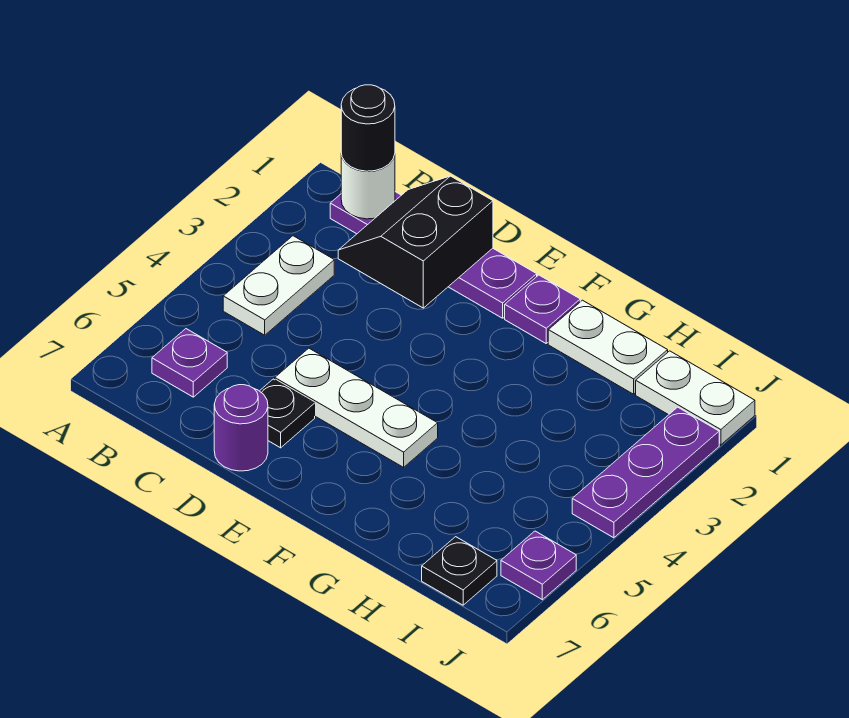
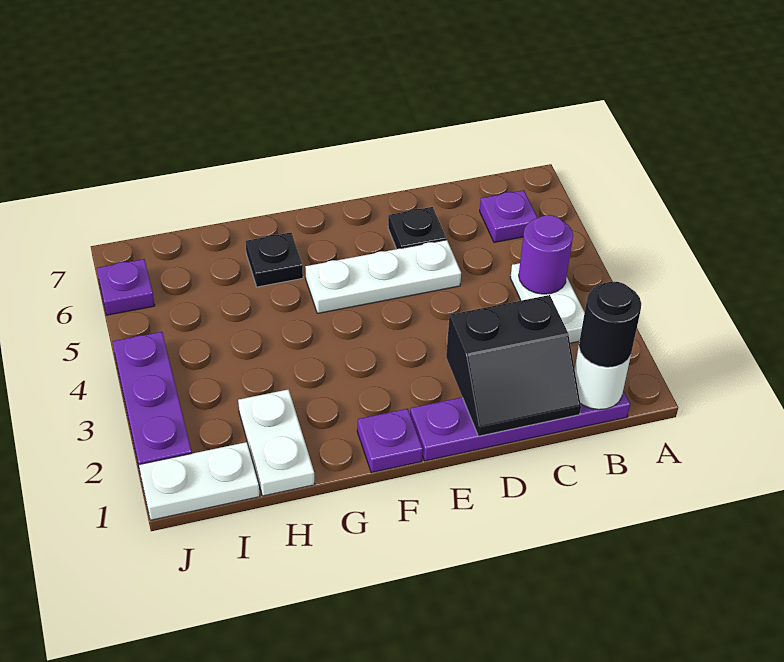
black slope C1:D2 level 2 top D -> black slope C1:D2 level 2 top 2
purple round brick D7 level 1 -> purple round brick B4 level 2
white plate G1:H1 level 1 -> white plate H1:H2 level 1
black plate I7 level 1 -> black plate G6 level 1

